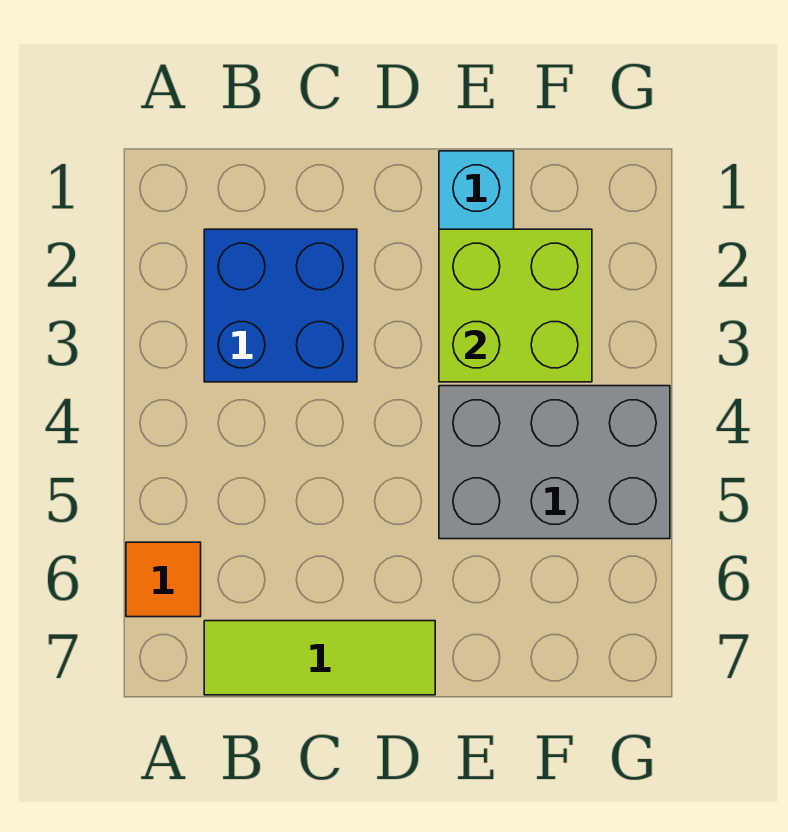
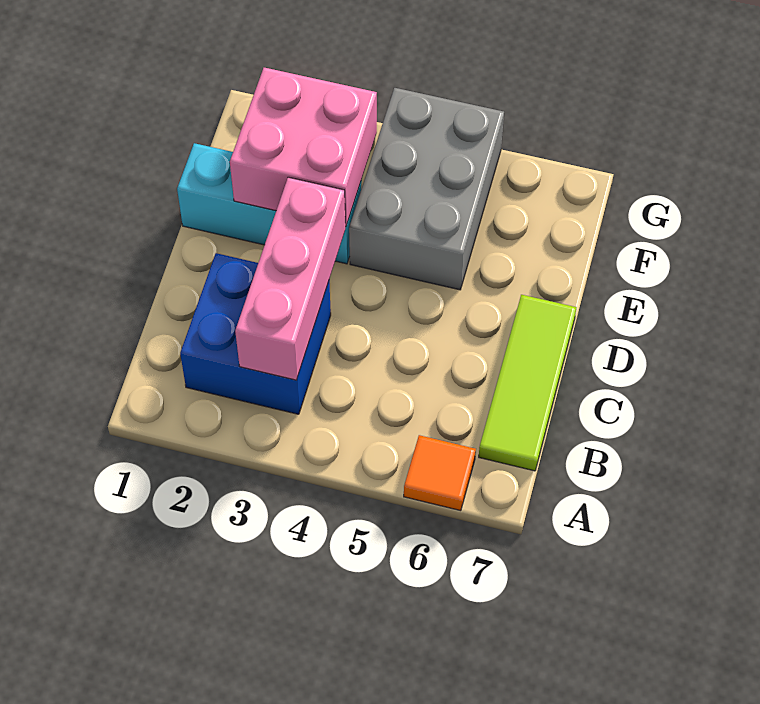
none -> pink brick B3:D3 level 2
lime brick E2:F3 level 2 -> pink brick E2:F3 level 2

